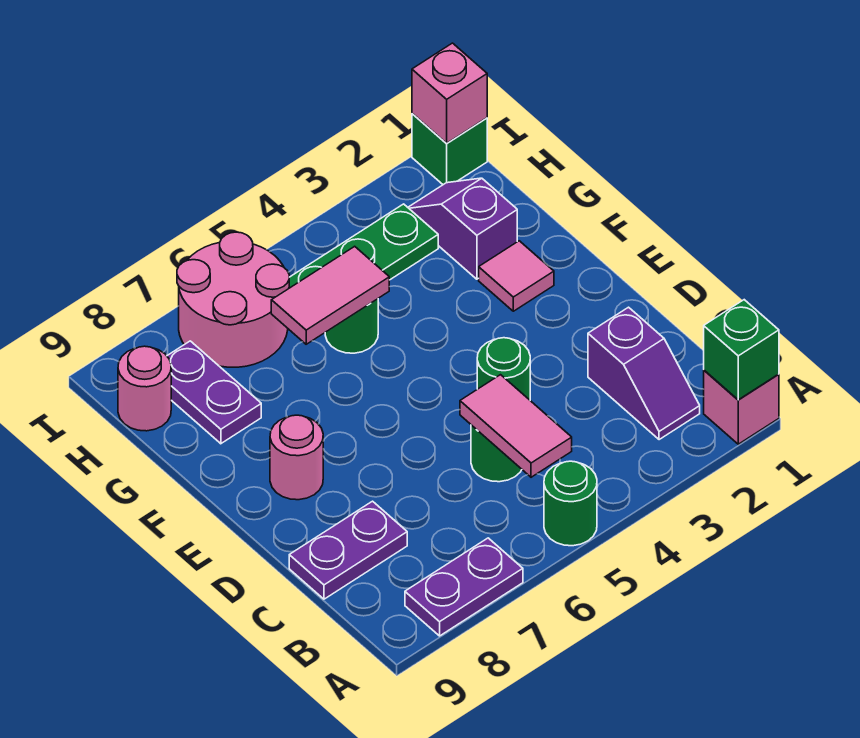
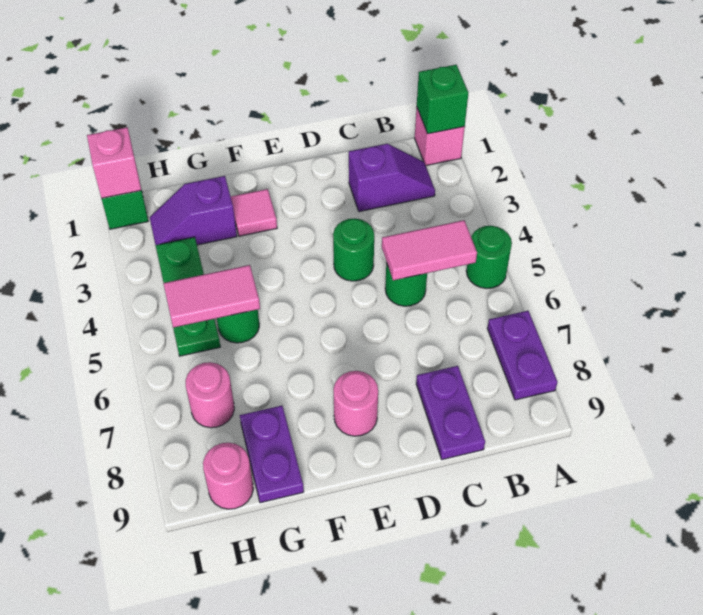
pink tile G5:G6 level 2 -> pink tile G5:H5 level 2
purple plate G8:H8 level 1 -> purple plate G8:G9 level 1
pink round brick H6:I7 level 1 -> pink round brick H7 level 1

